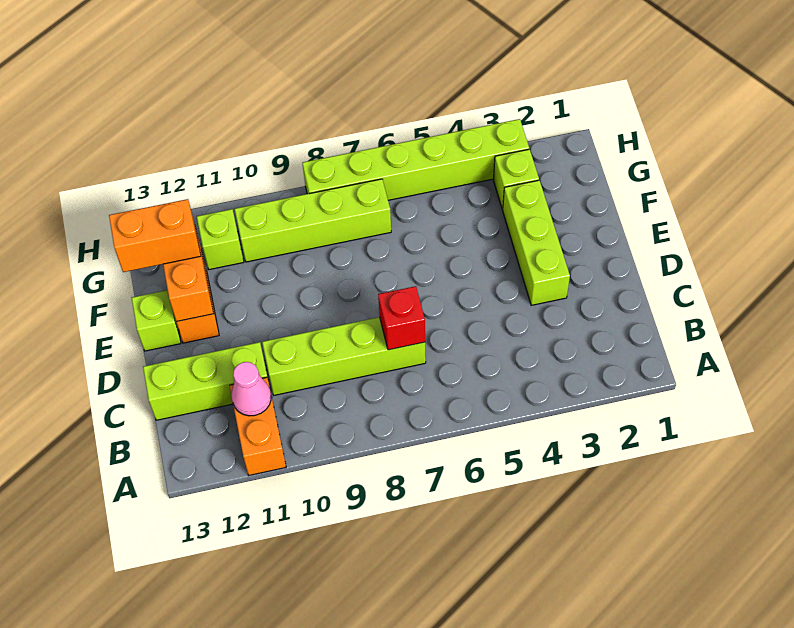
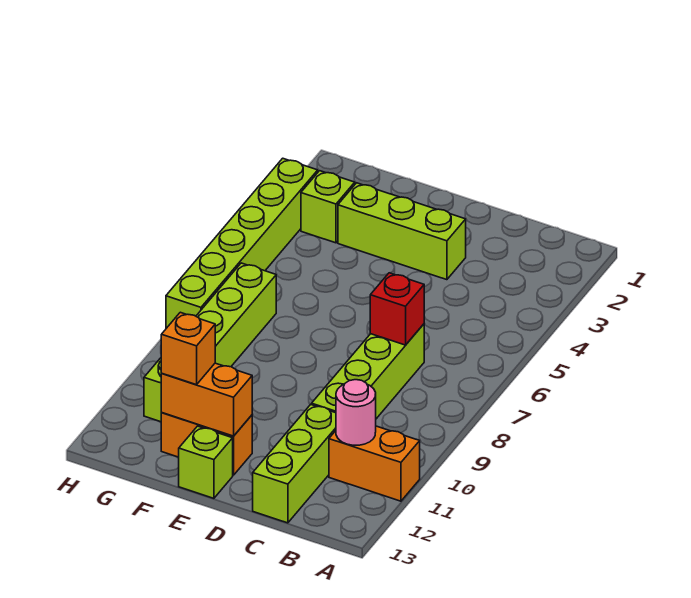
pink cone B11 level 2 -> pink round brick B11 level 2
orange brick F12:F13 level 3 -> orange brick F12 level 3

